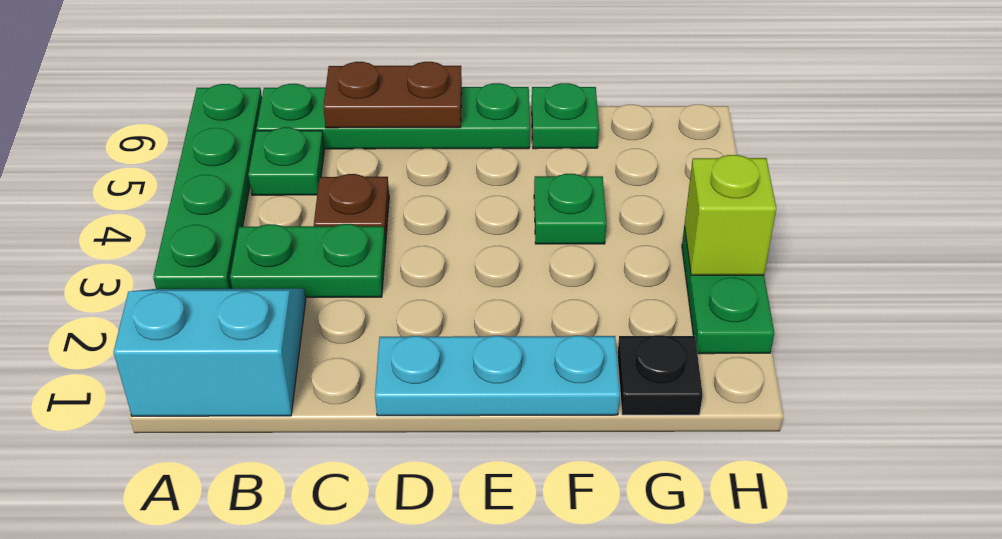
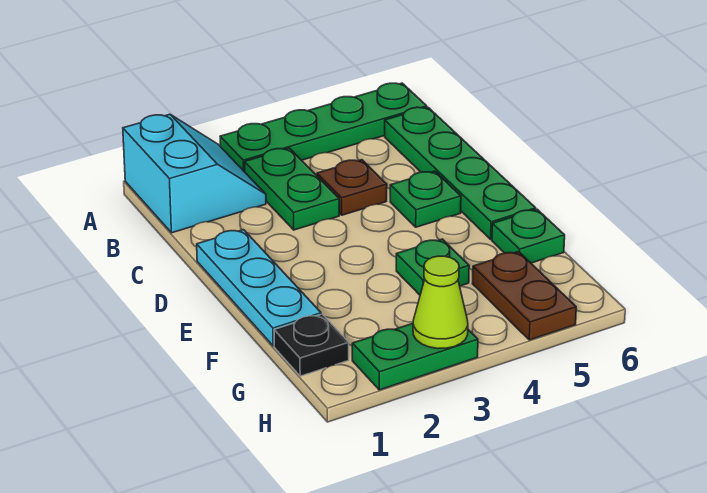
green plate B5 level 1 -> green plate D5 level 1
brown plate C6:D6 level 2 -> brown plate G5:H5 level 1
lime brick H3 level 2 -> lime cone H3 level 2

